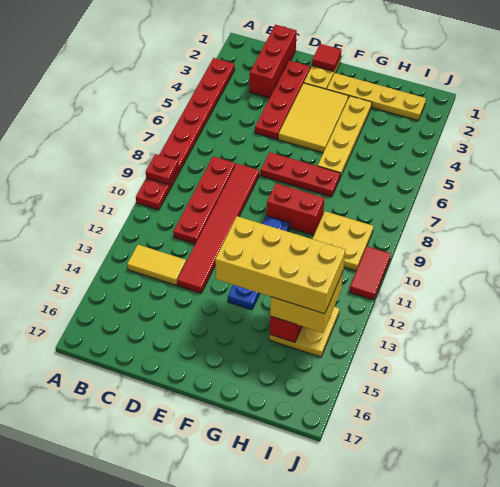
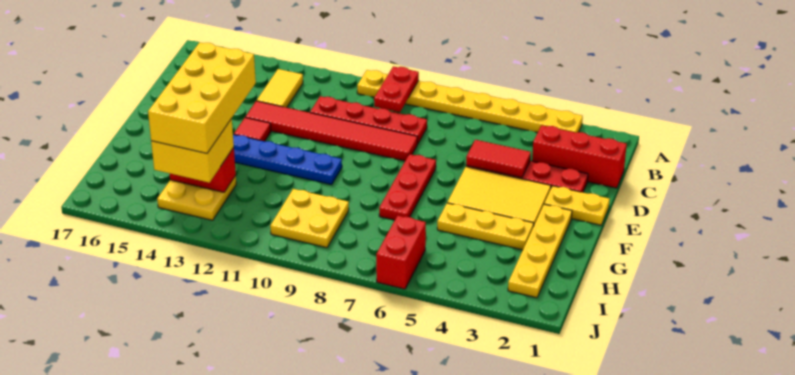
red plate A3:A10 level 1 -> yellow plate A3:A10 level 1
red plate A9 level 2 -> red plate A9:B9 level 2
red tile E1 level 2 -> red tile E13 level 1
red brick F9:G9 level 1 -> red brick I6:J6 level 1
yellow plate G3:G6 level 1 -> yellow plate G3:G5 level 1
red tile J10:J11 level 1 -> red tile D4:D5 level 2

